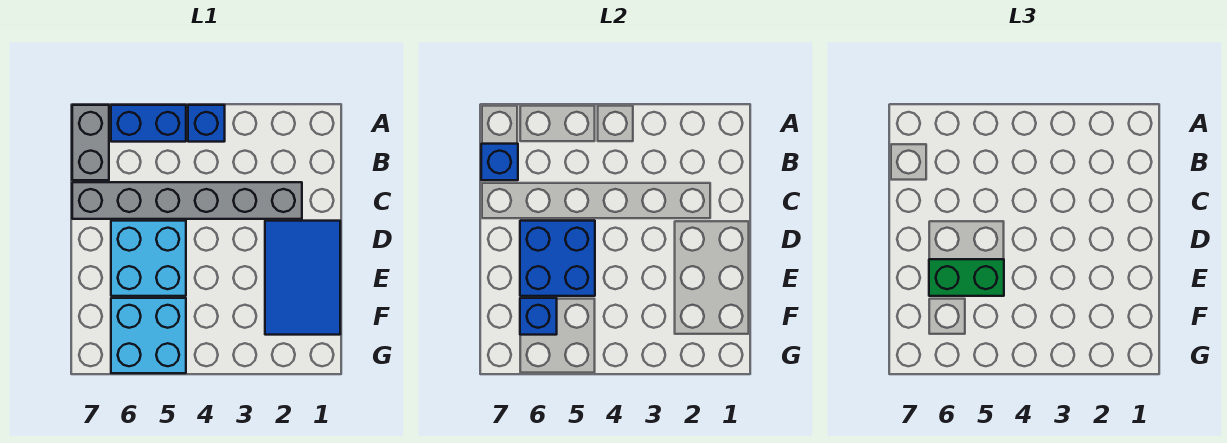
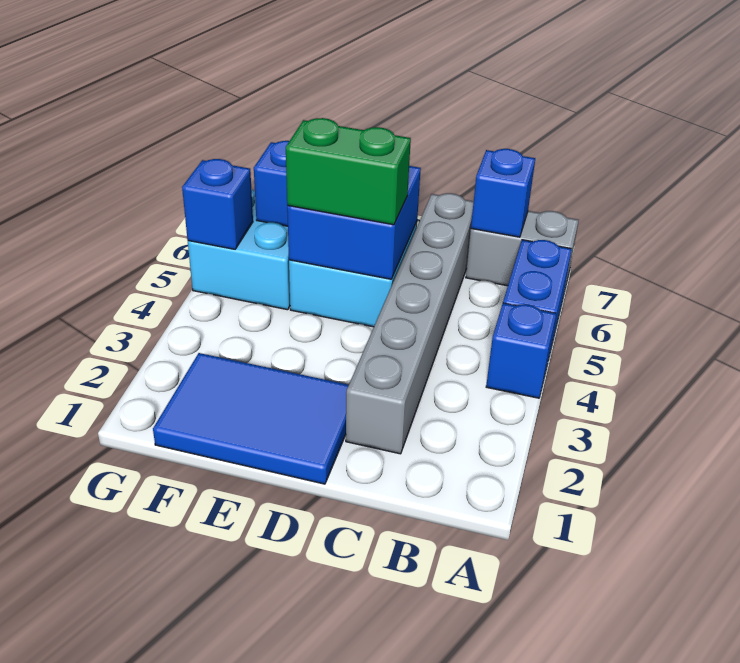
green brick E5:E6 level 3 -> green brick D5:E5 level 3
none -> blue brick G5 level 2

